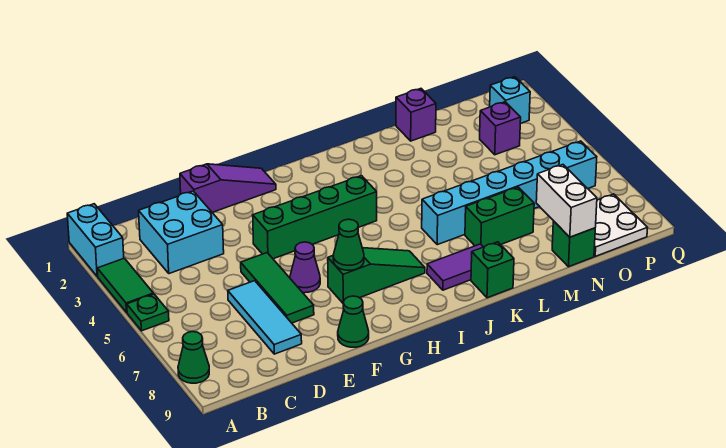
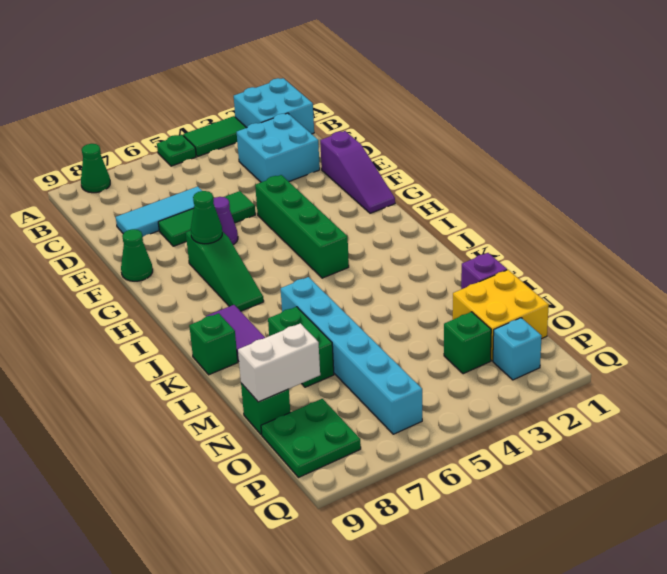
cyan brick A1:A2 level 1 -> cyan brick A1:B2 level 1
none -> yellow brick N1:O2 level 1
purple brick O3 level 1 -> green brick O3 level 1
white plate O8:P9 level 1 -> green plate O8:P9 level 1

